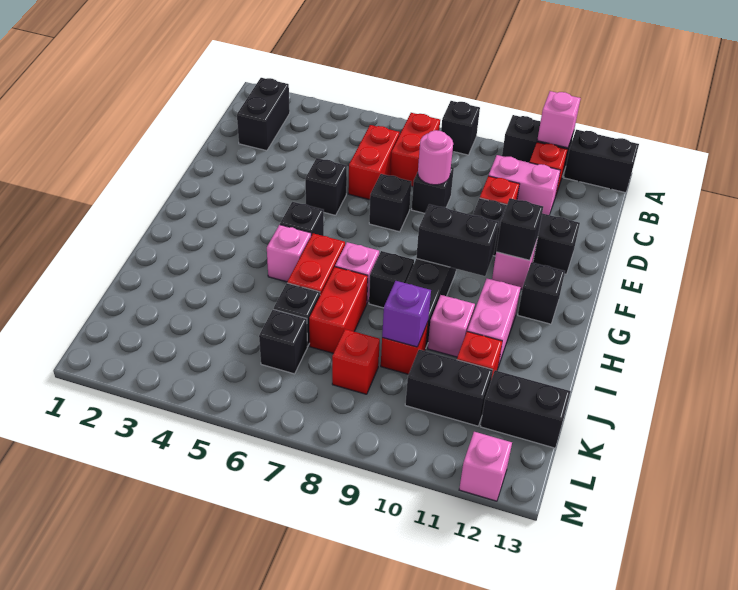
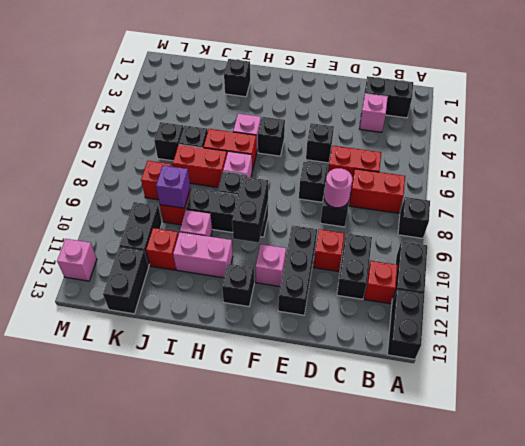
pink brick A11 level 2 -> pink brick C3 level 1
pink brick C10:C11 level 1 -> black brick C10:C11 level 1
black brick F11 level 2 -> black brick I2 level 1

